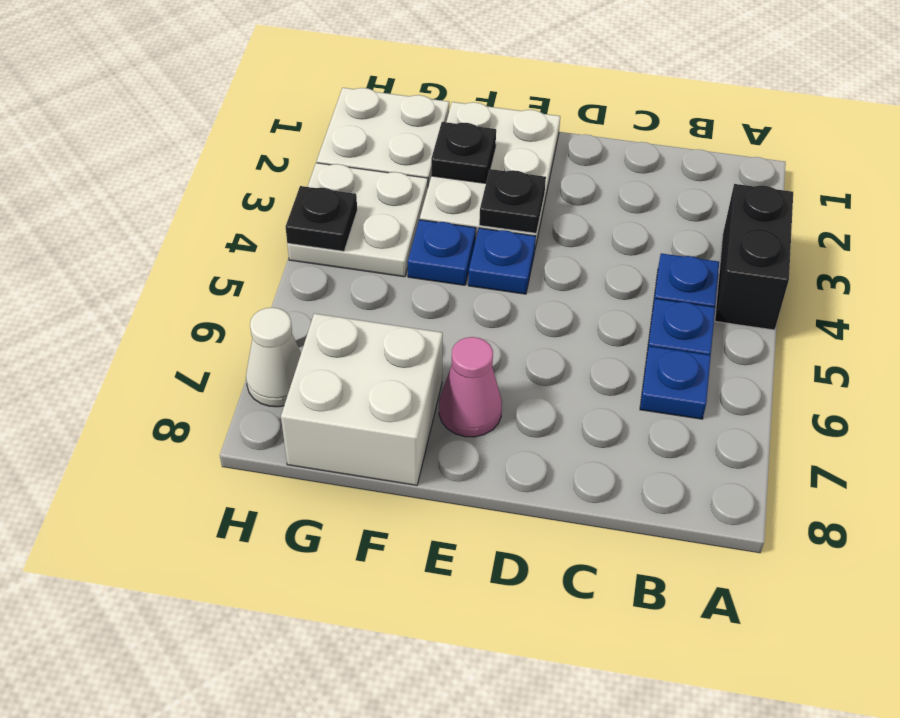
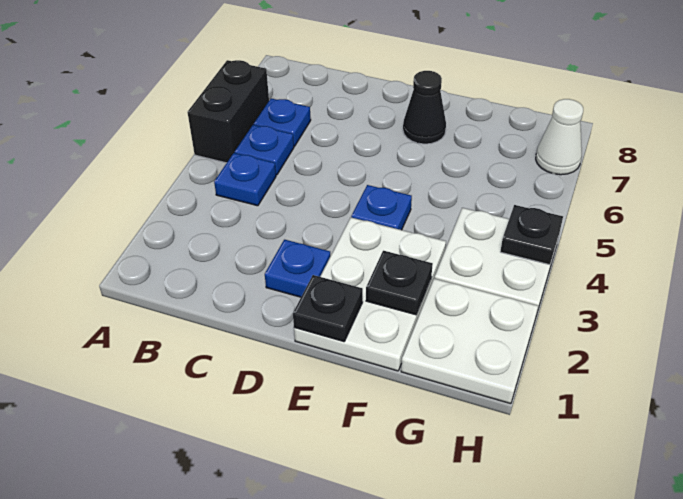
black brick A3:A4 level 1 -> black brick A5:A6 level 1
black plate E3 level 2 -> black plate E1 level 2
pink cone E7 level 1 -> black cone E7 level 1
blue plate F4 level 1 -> blue plate D2 level 1
white brick F7:G8 level 1 -> none

